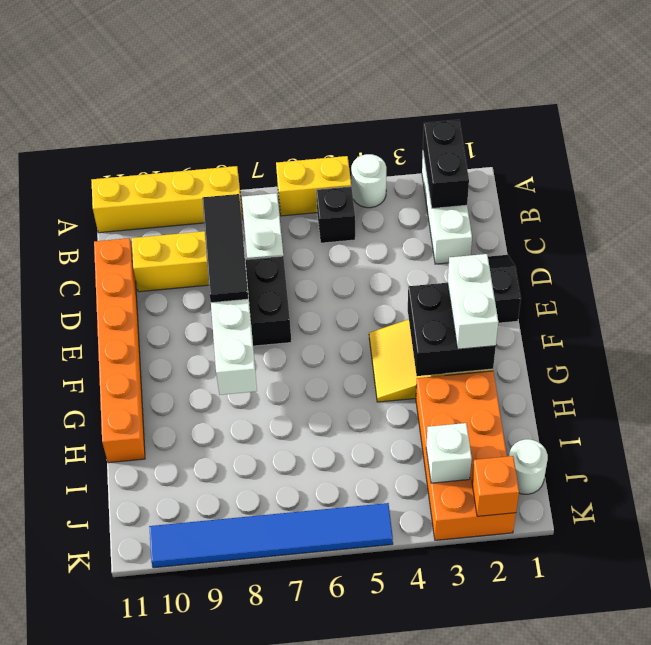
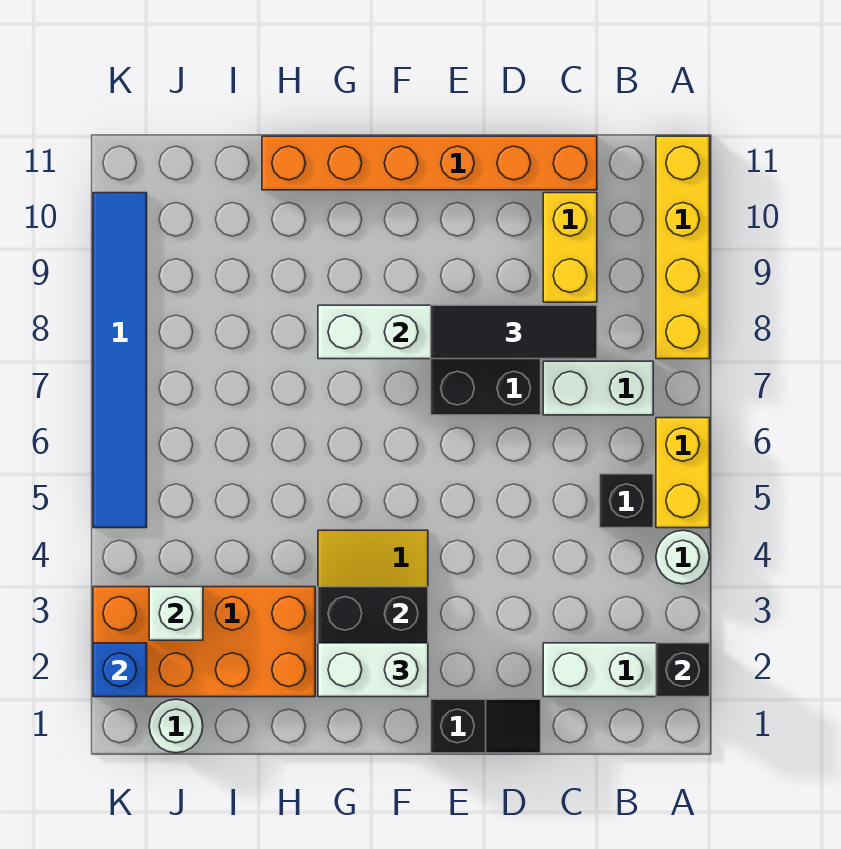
black brick A2:B2 level 2 -> black brick A2 level 2
orange brick K2 level 2 -> blue brick K2 level 2

